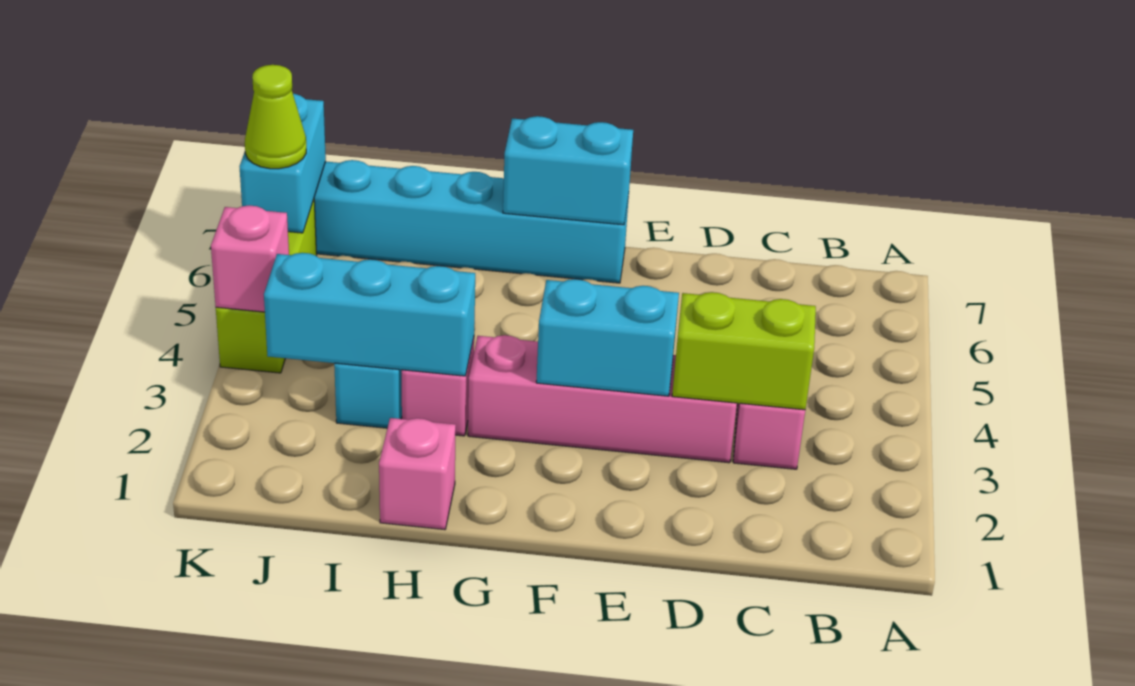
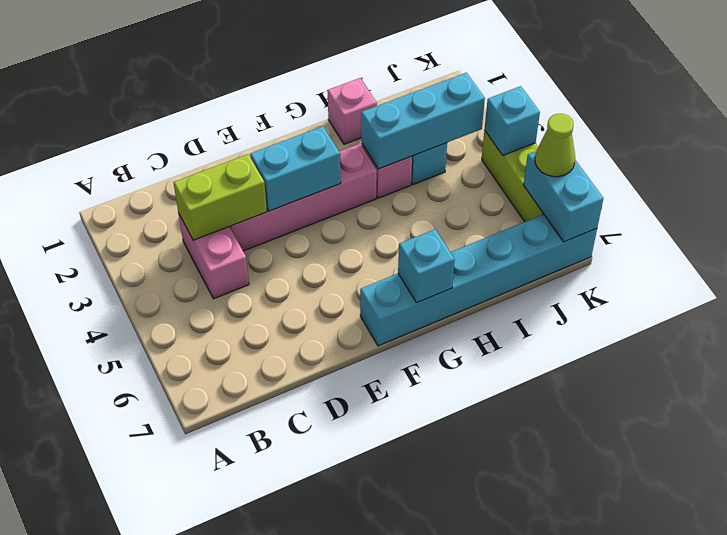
cyan brick F7:G7 level 2 -> cyan brick G7 level 2
pink brick K4 level 2 -> cyan brick K4 level 2

